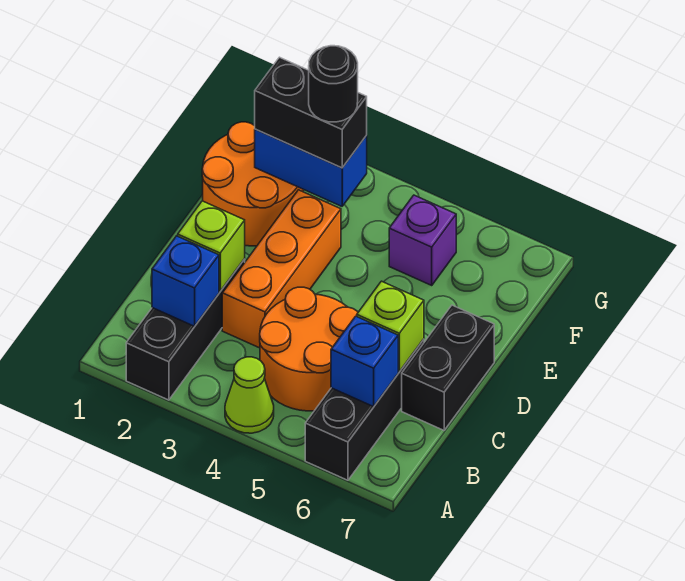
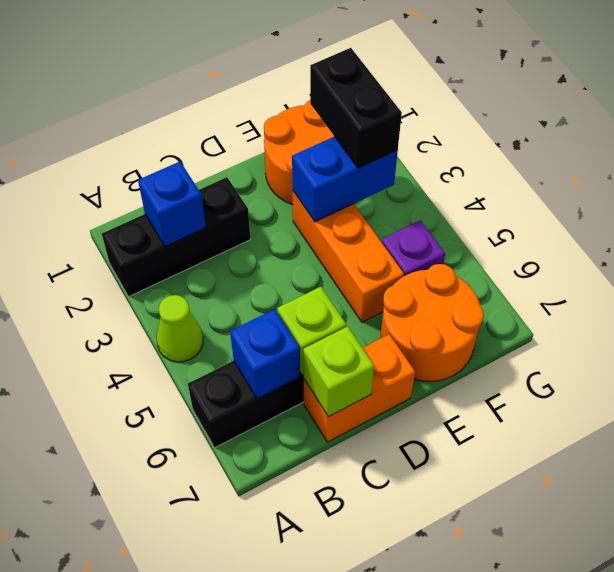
orange round brick B4:C5 level 1 -> orange round brick E6:F7 level 1
lime brick C2 level 2 -> lime brick C7 level 2
orange brick C3:E3 level 1 -> orange brick E3:E5 level 1
black brick C7:D7 level 1 -> orange brick C7:D7 level 1
blue brick F2:F3 level 2 -> blue brick E3:F3 level 2
black round brick F3 level 4 -> none

